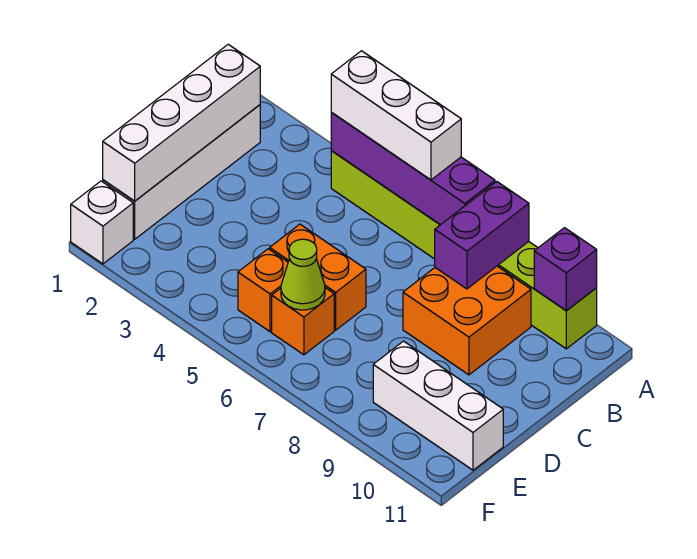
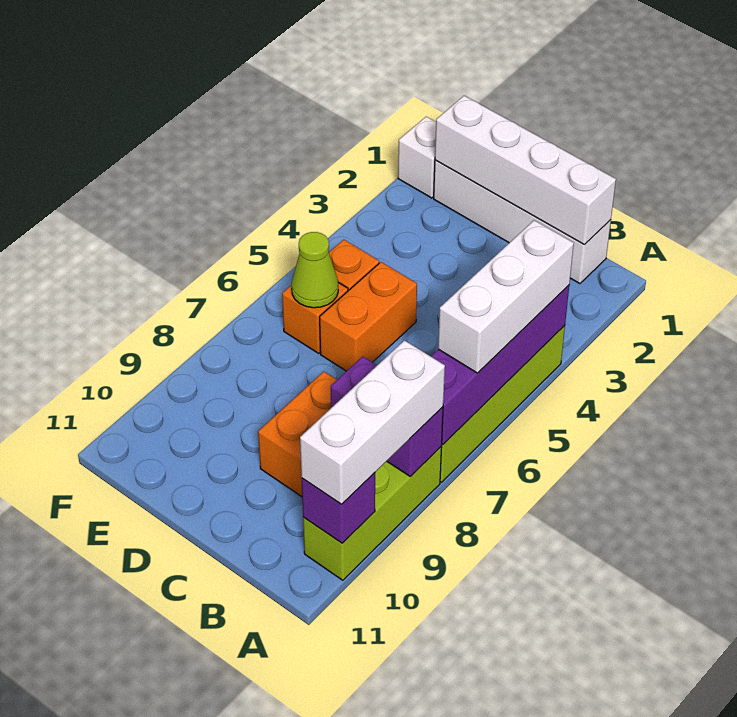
white brick E9:E11 level 1 -> white brick A8:A10 level 3

